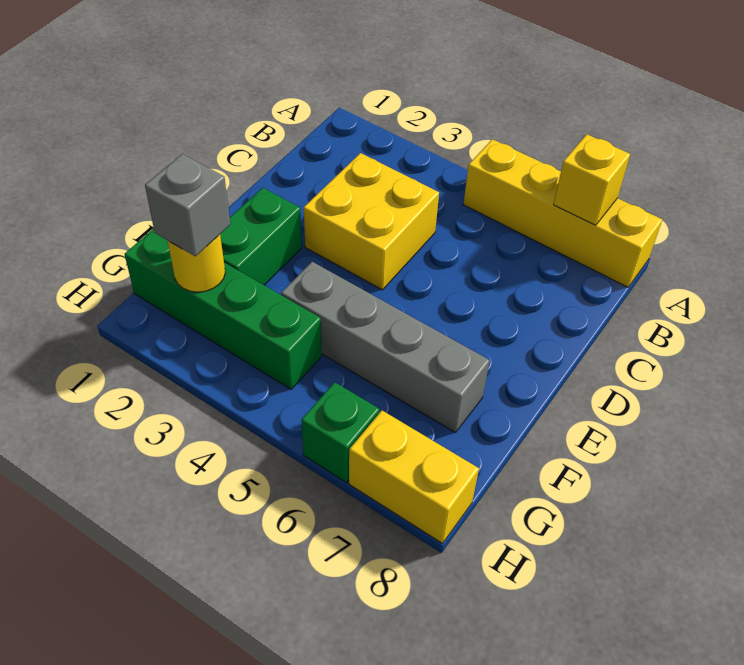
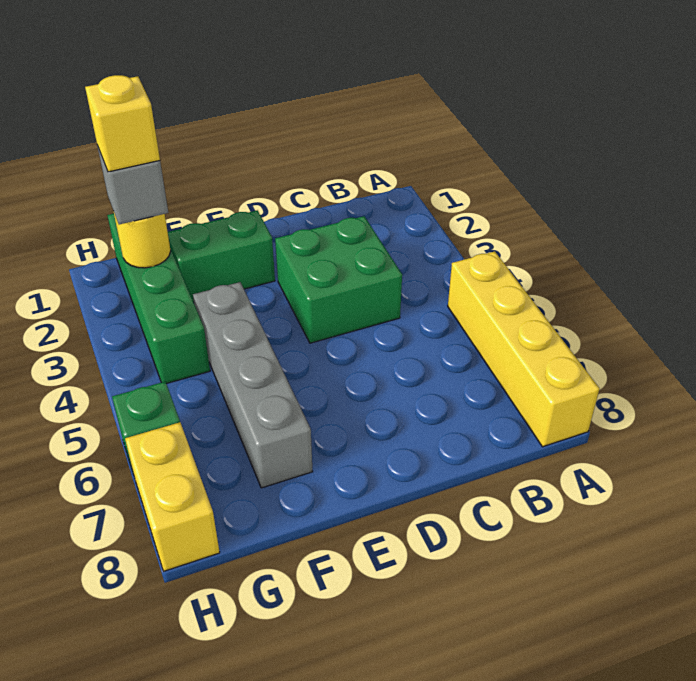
yellow brick A7 level 2 -> yellow brick G2 level 4
yellow brick C3:D4 level 1 -> green brick C3:D4 level 1

